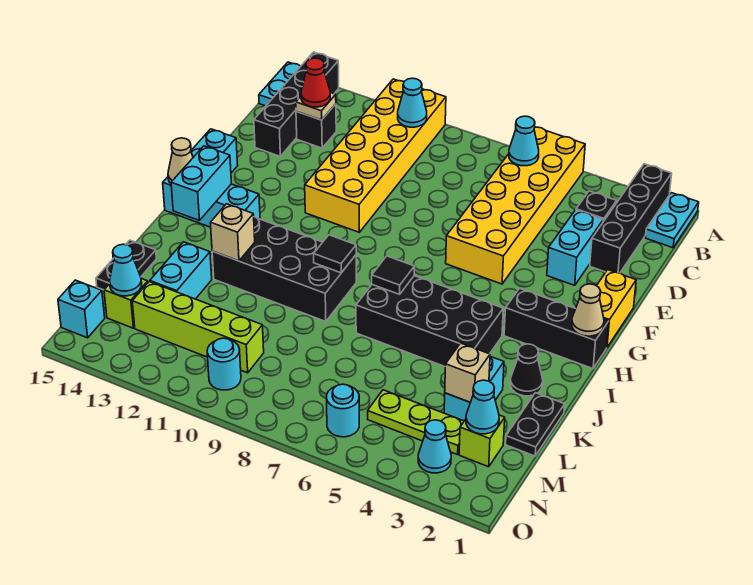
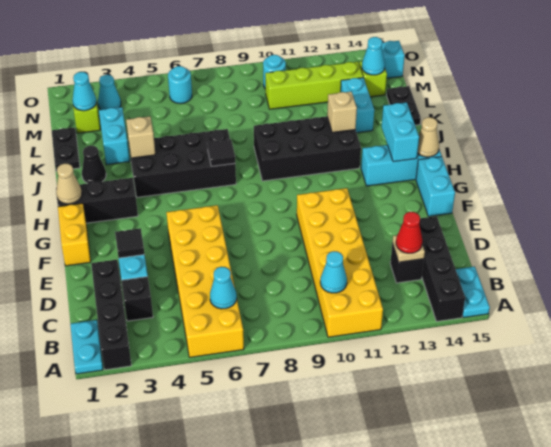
black tile I9 level 2 -> black tile E3 level 2
tan brick L3 level 2 -> tan brick J4 level 2
lime plate M3:M5 level 1 -> none

